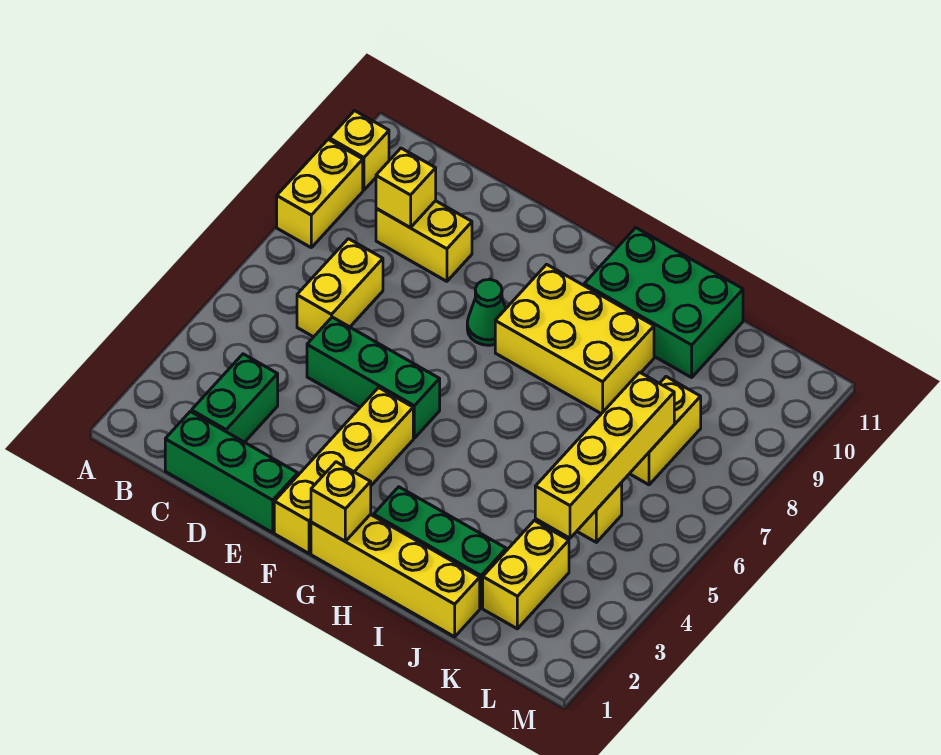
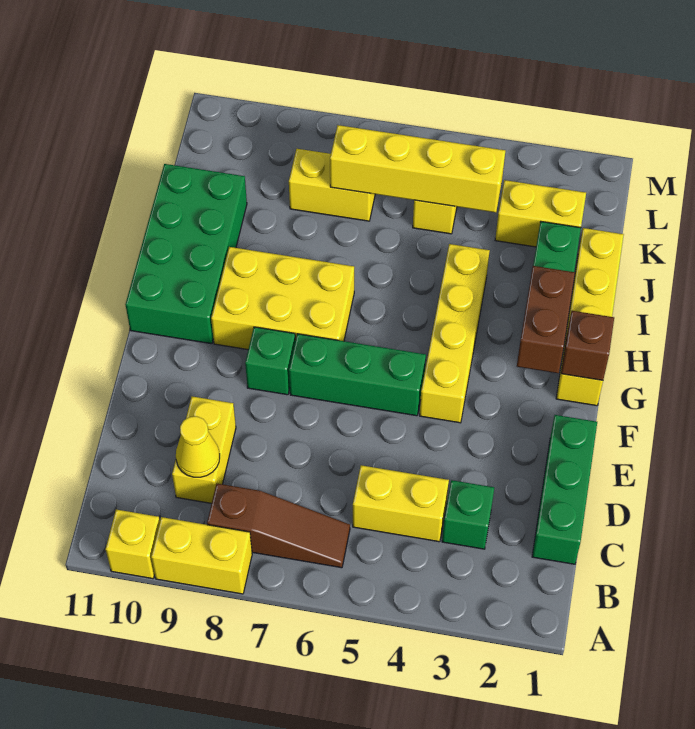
none -> brown slope B6:B8 level 1 top 8
green brick C2:C3 level 1 -> green brick C3 level 1
yellow brick C6:C7 level 1 -> yellow brick C4:C5 level 1
yellow brick C9 level 2 -> yellow cone C9 level 2
green brick D5:F5 level 1 -> green brick F5:F7 level 1
yellow brick F1:F4 level 1 -> yellow brick F4:I4 level 1
green cone F8 level 1 -> green brick F8 level 1
yellow brick G1 level 2 -> brown brick G1 level 2
none -> brown brick G2:H2 level 2
yellow brick G8:I9 level 1 -> yellow brick G7:H9 level 1
green brick H10:J11 level 1 -> green brick G10:J11 level 1

